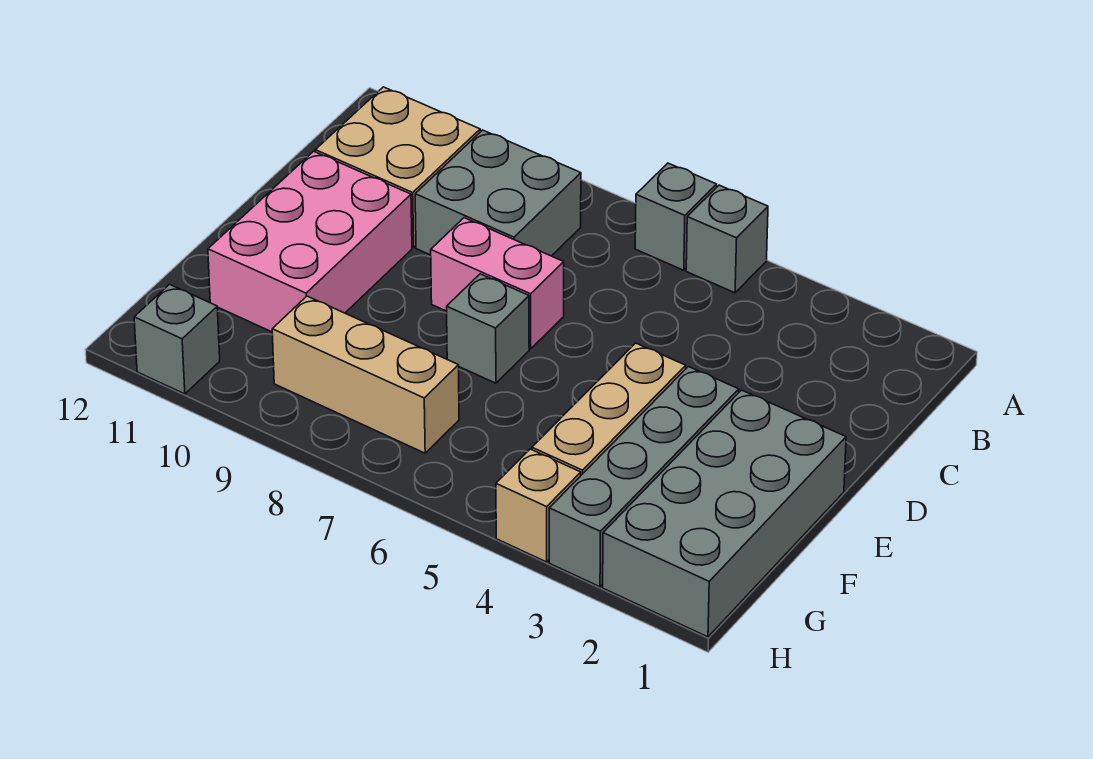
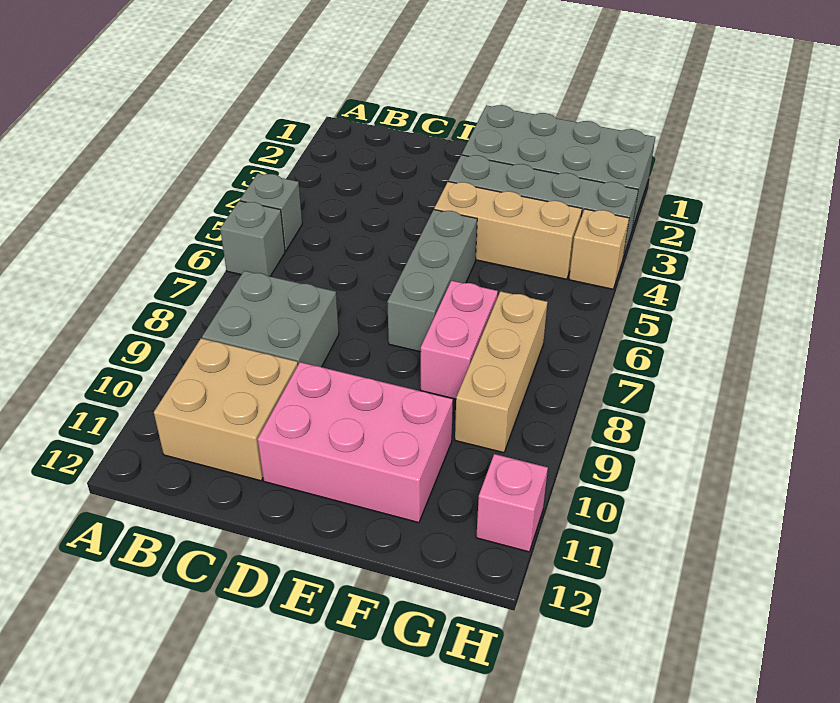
pink brick D7:D8 level 1 -> pink brick F7:F8 level 1
grey brick E7 level 1 -> grey brick E5:E7 level 1
grey brick H11 level 1 -> pink brick H11 level 1

